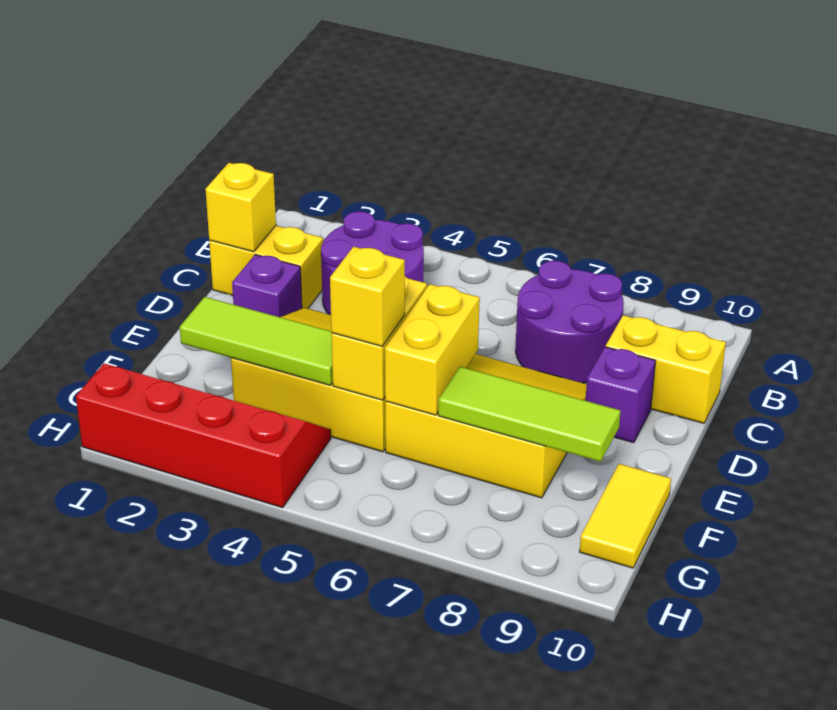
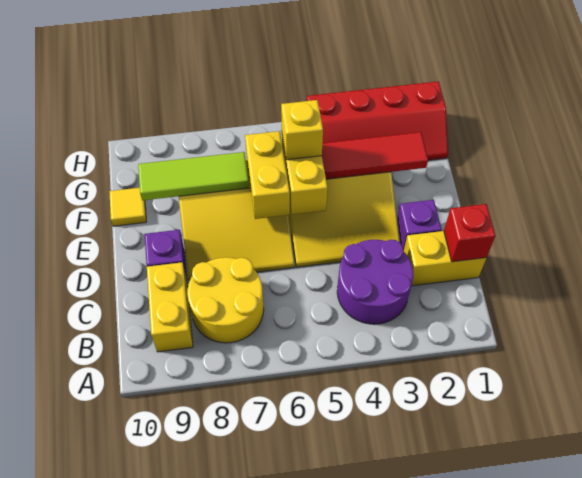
purple round brick B7:C8 level 1 -> yellow round brick B7:C8 level 1
yellow brick C1 level 2 -> red brick C1 level 2
yellow brick C9:C10 level 1 -> yellow brick B9:C9 level 1
lime tile F2:F4 level 2 -> red tile F2:F4 level 2
yellow tile F10:G10 level 1 -> yellow tile F10 level 1

